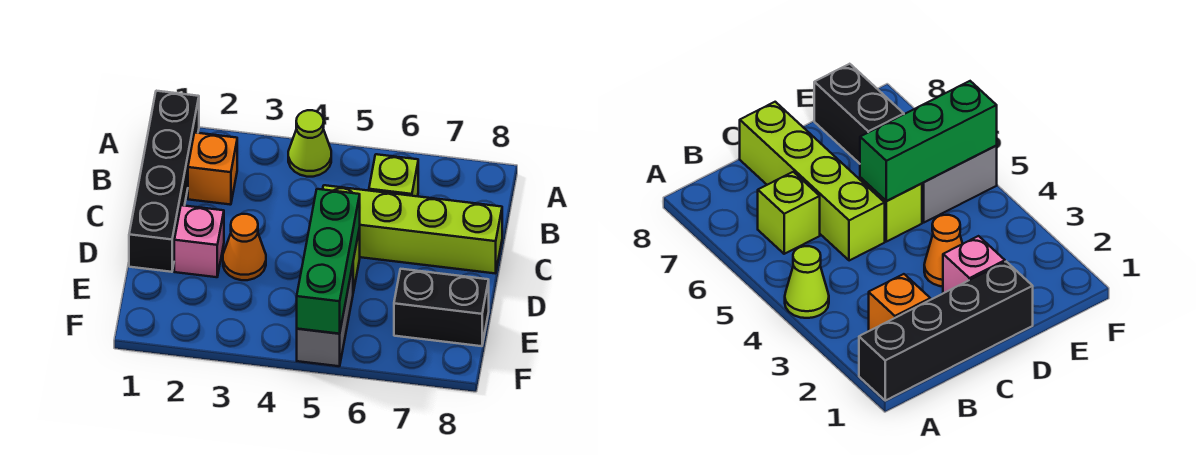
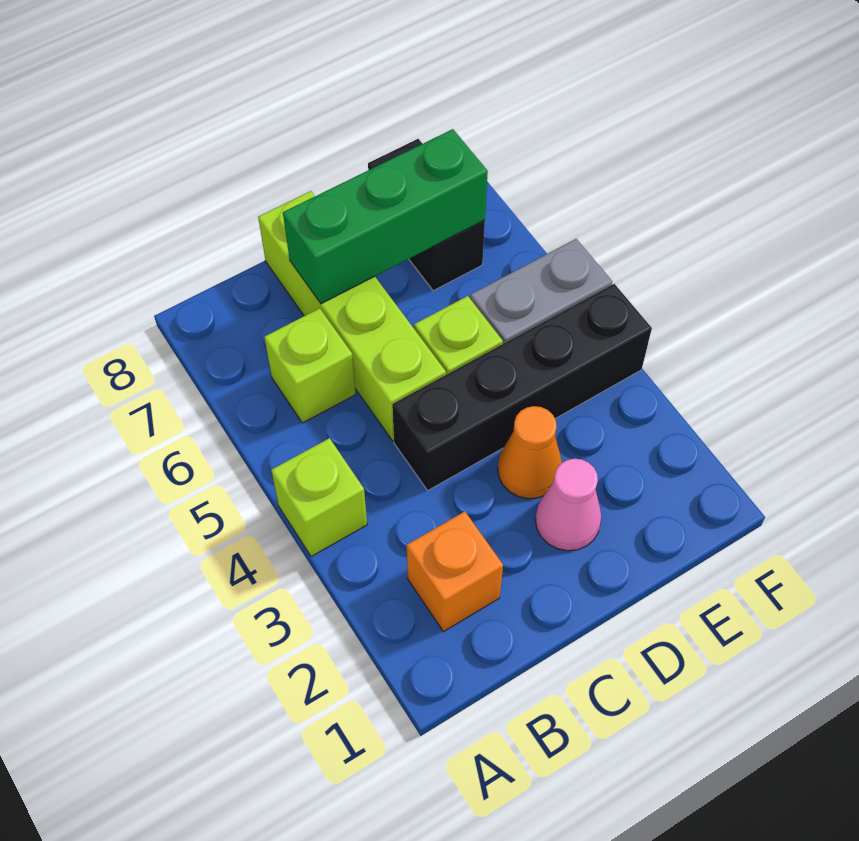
black brick A1:D1 level 1 -> black brick C4:F4 level 1
lime cone A4 level 1 -> lime brick A4 level 1
pink brick D2 level 1 -> pink cone D2 level 1
green brick D5:F5 level 2 -> green brick C7:E7 level 2

